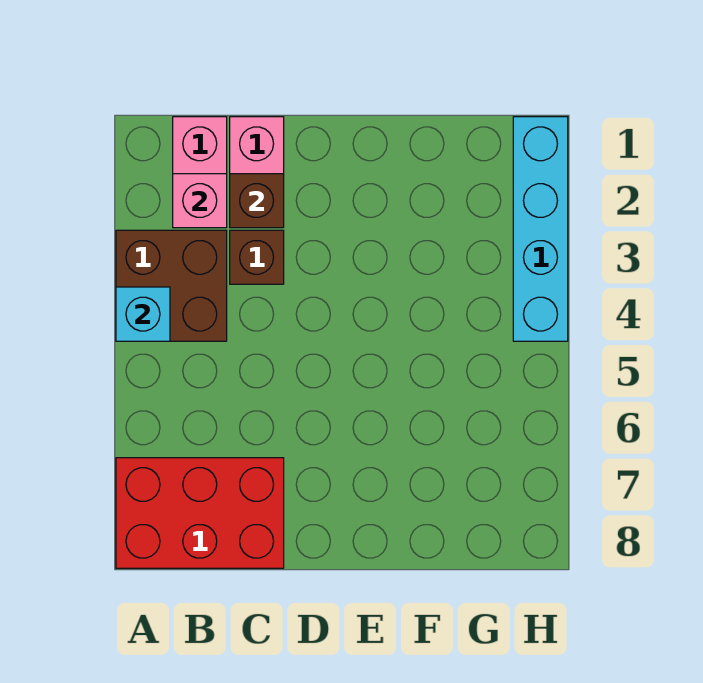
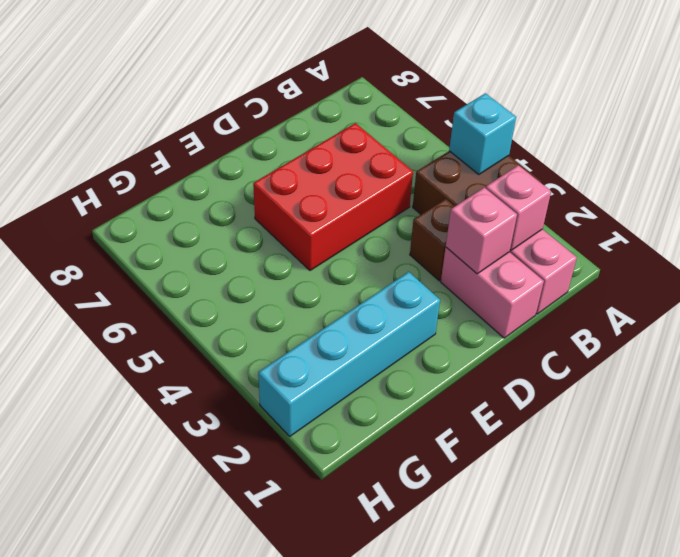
red brick A7:C8 level 1 -> red brick C5:E6 level 1
brown brick C2 level 2 -> pink brick C2 level 2
cyan brick H1:H4 level 1 -> cyan brick E2:H2 level 1

